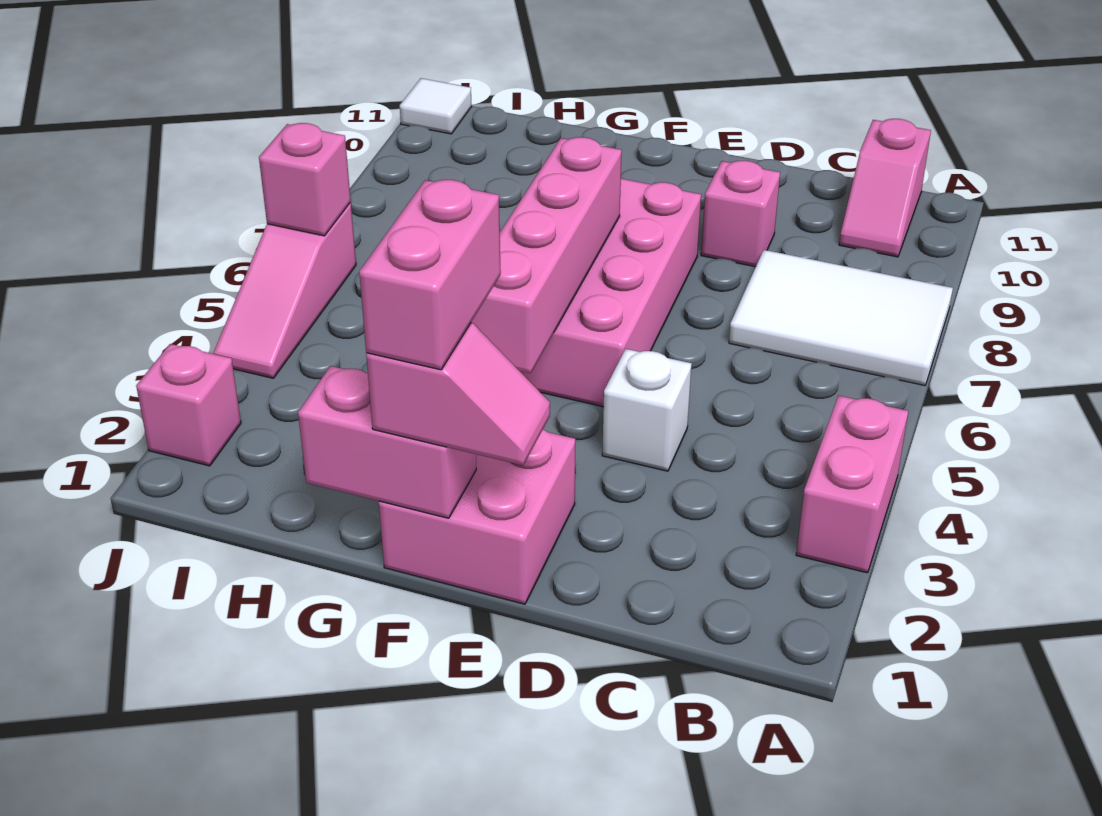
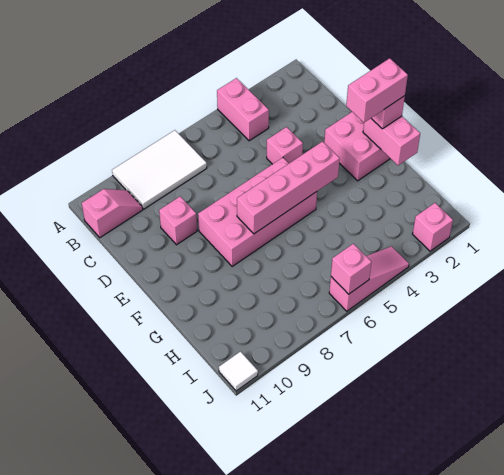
pink brick A3:A4 level 1 -> pink brick A4:B4 level 1
white tile A7:C8 level 1 -> white tile A7:B9 level 1
white brick D4 level 1 -> pink brick D4 level 1

